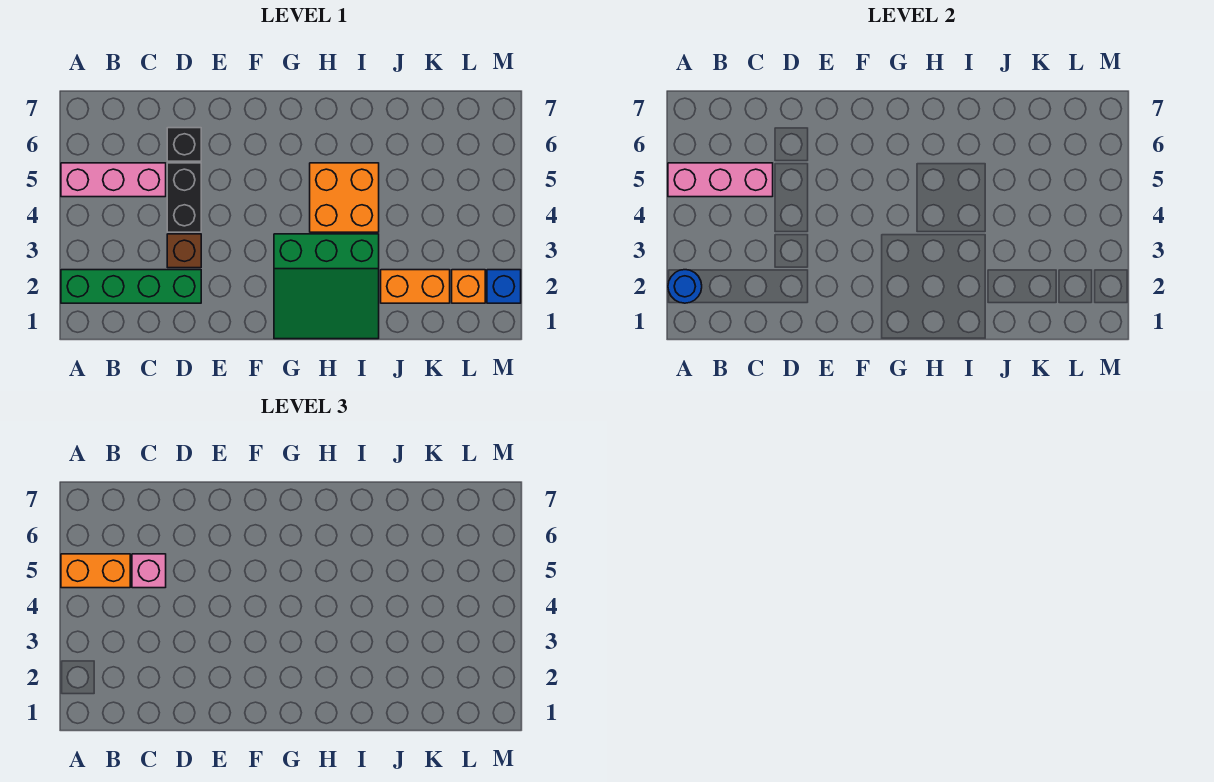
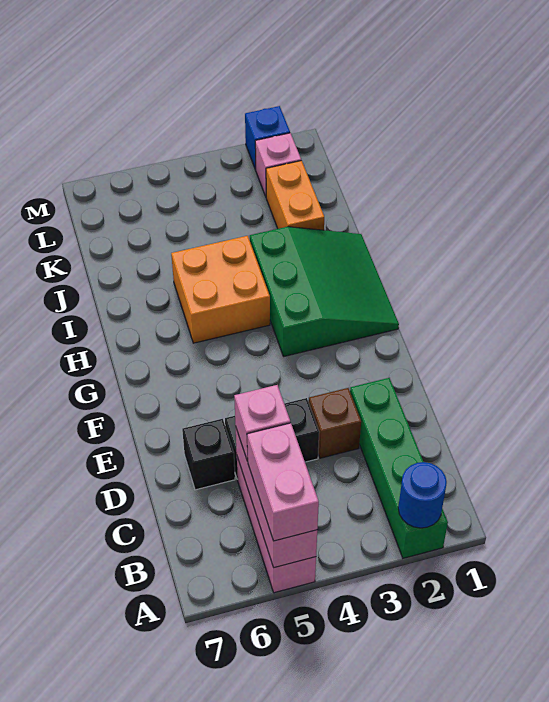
orange brick A5:B5 level 3 -> pink brick A5:B5 level 3
orange brick L2 level 1 -> pink brick L2 level 1

